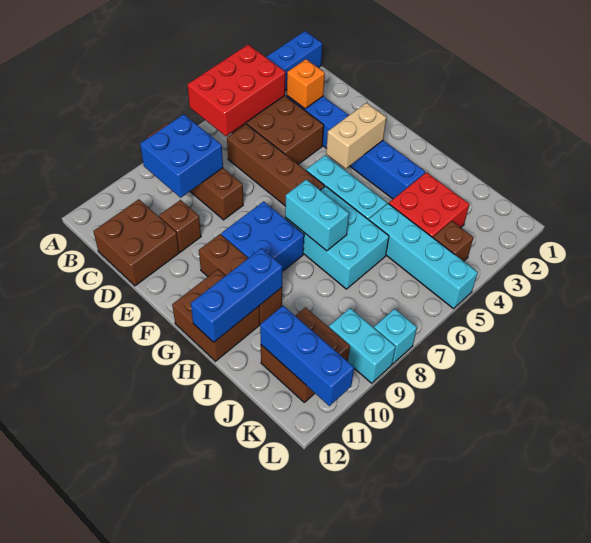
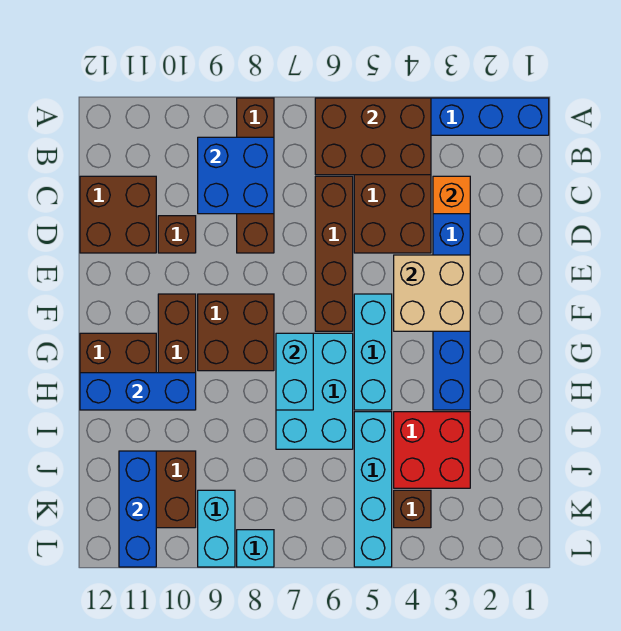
red brick A4:B6 level 2 -> brown brick A4:B6 level 2
tan brick F3:F4 level 2 -> tan brick E3:F4 level 2
blue brick F8:G9 level 1 -> brown brick F8:G9 level 1

